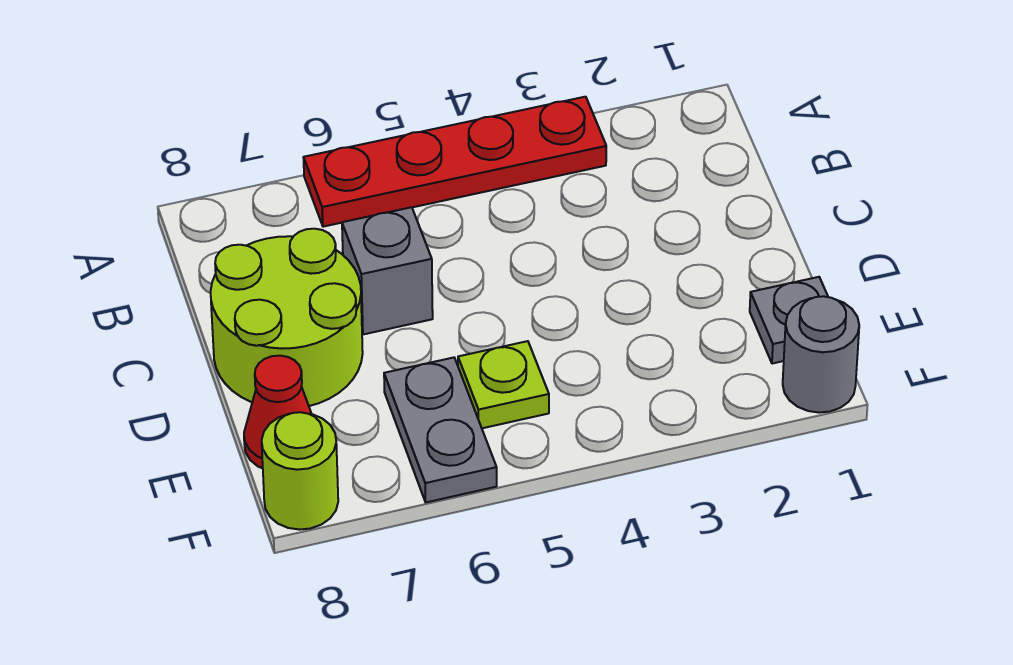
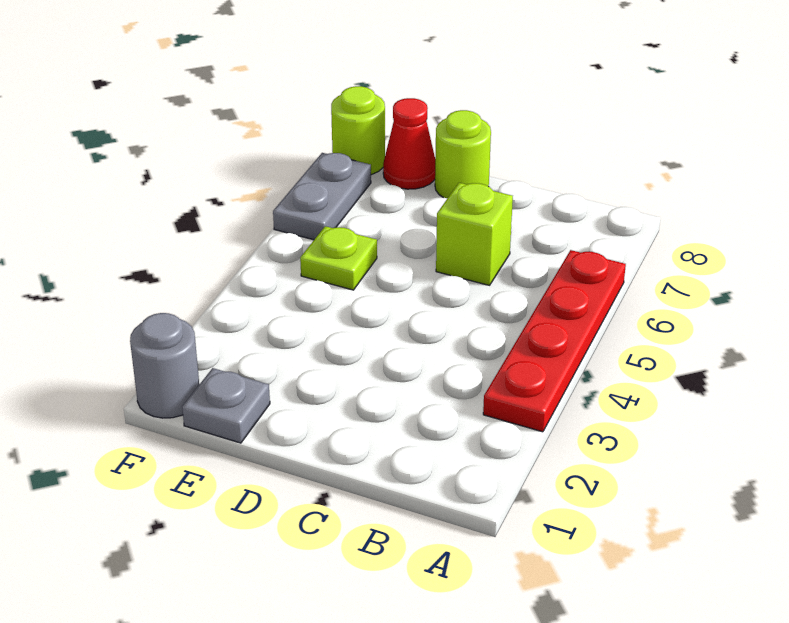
grey brick C6 level 1 -> lime brick C6 level 1
lime round brick C7:D8 level 1 -> lime round brick D8 level 1
grey plate E6:F6 level 1 -> grey plate F6:F7 level 1

